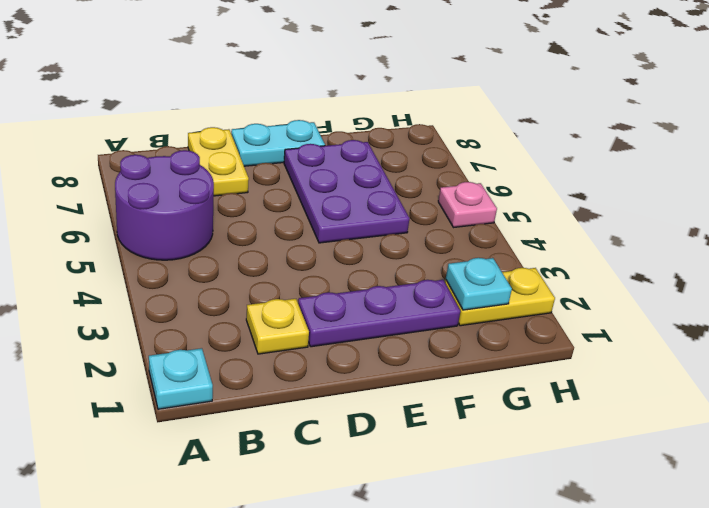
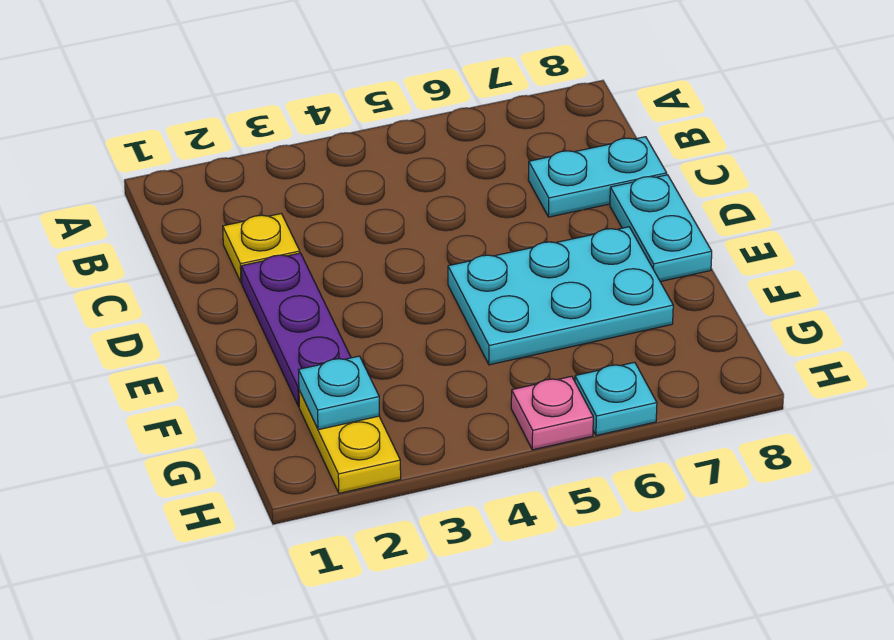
cyan plate A1 level 1 -> cyan plate H6 level 1
purple round brick A5:B6 level 1 -> none
yellow plate C7:C8 level 1 -> cyan plate C7:C8 level 1
purple plate E5:F7 level 1 -> cyan plate E5:F7 level 1

